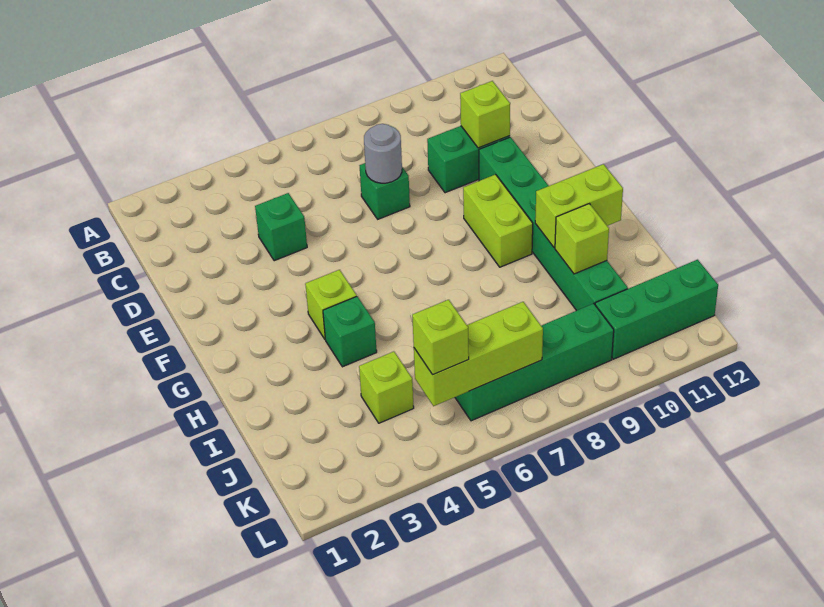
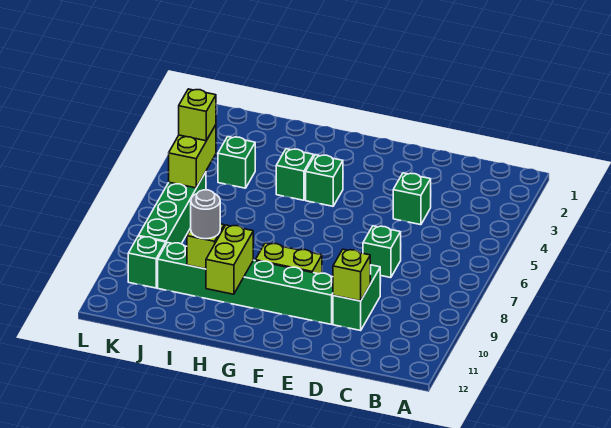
grey round brick D7 level 2 -> grey round brick I10 level 3
lime brick G4 level 1 -> green brick G4 level 1
lime brick J4 level 1 -> green brick J4 level 1
lime brick K5:K7 level 2 -> lime brick K5:K6 level 2
green brick K10:K12 level 1 -> green brick K10 level 1

